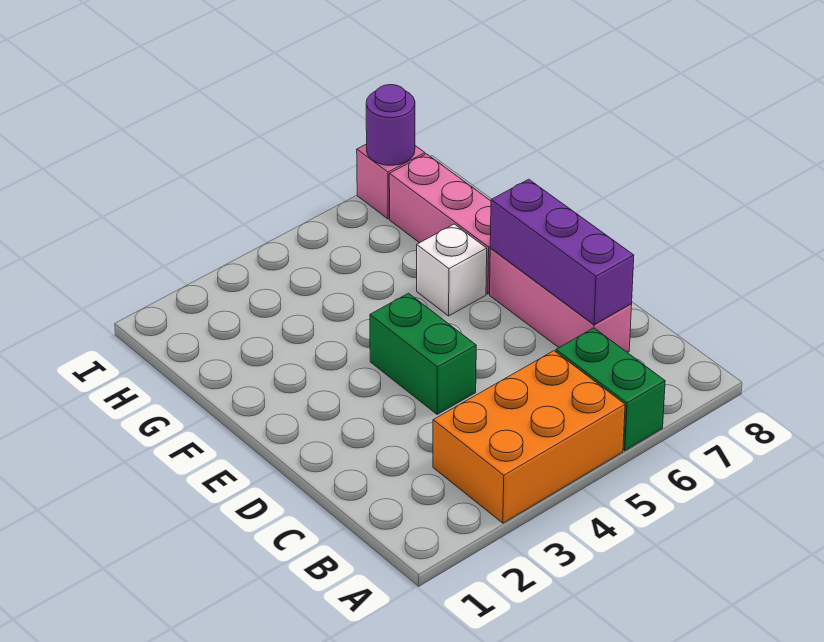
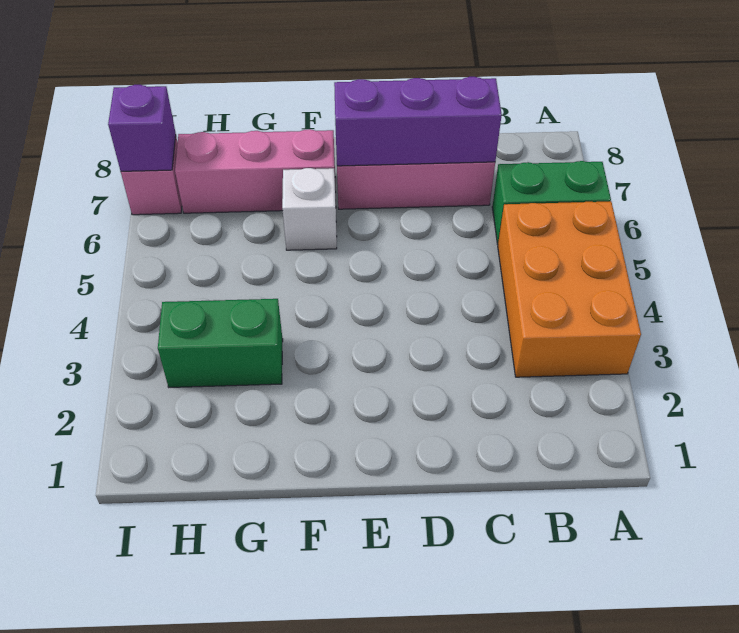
green brick D4:E4 level 1 -> green brick G3:H3 level 1
purple round brick I7 level 2 -> purple brick I7 level 2

